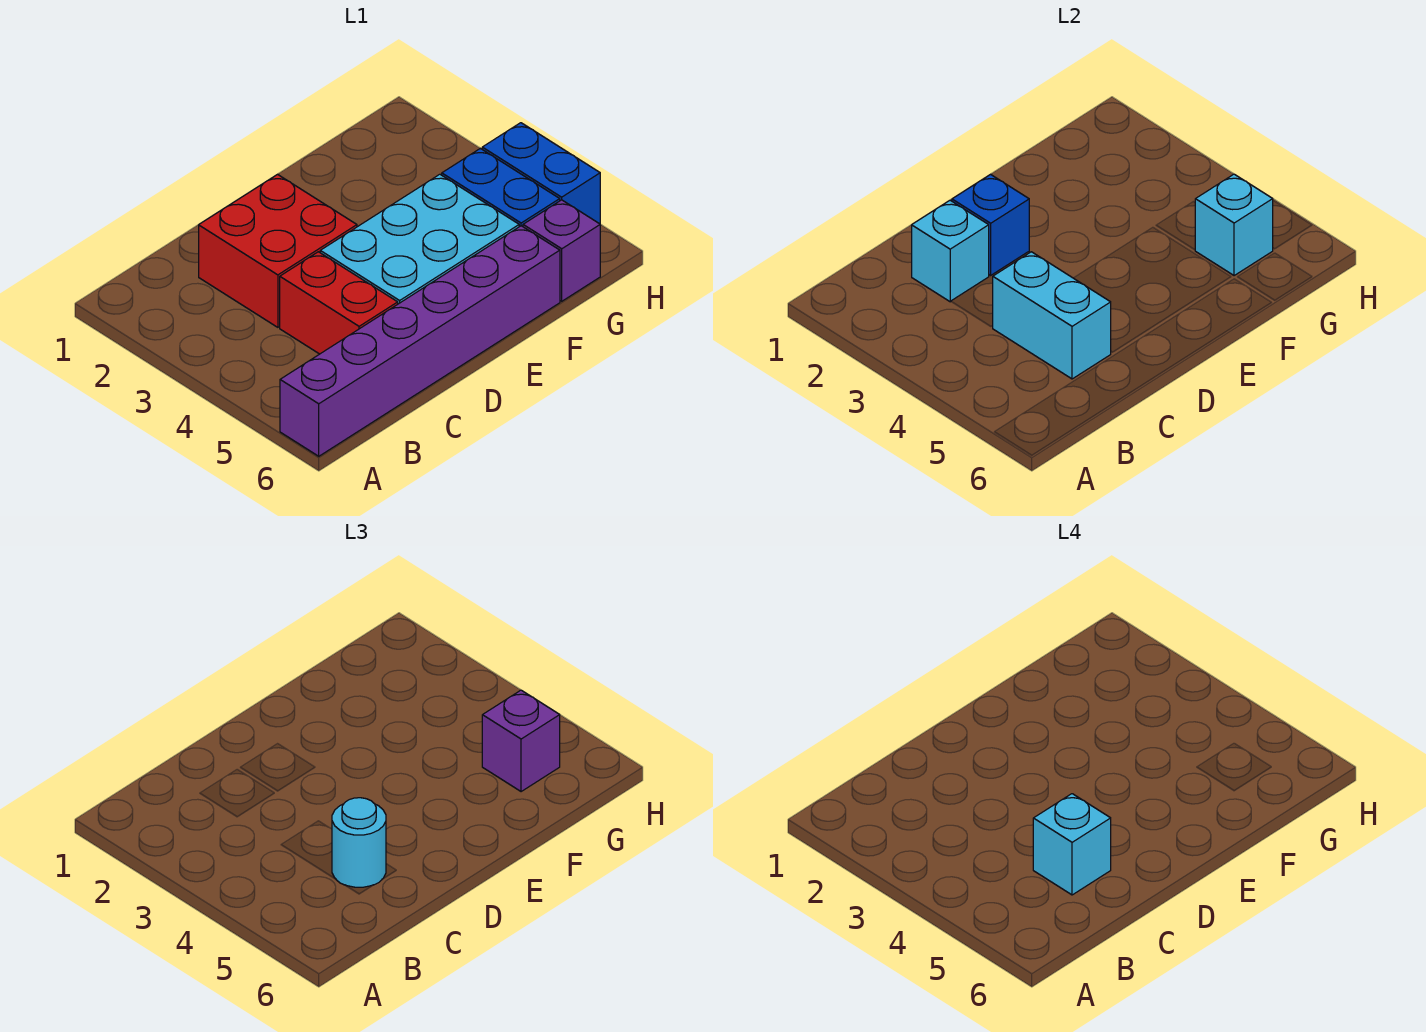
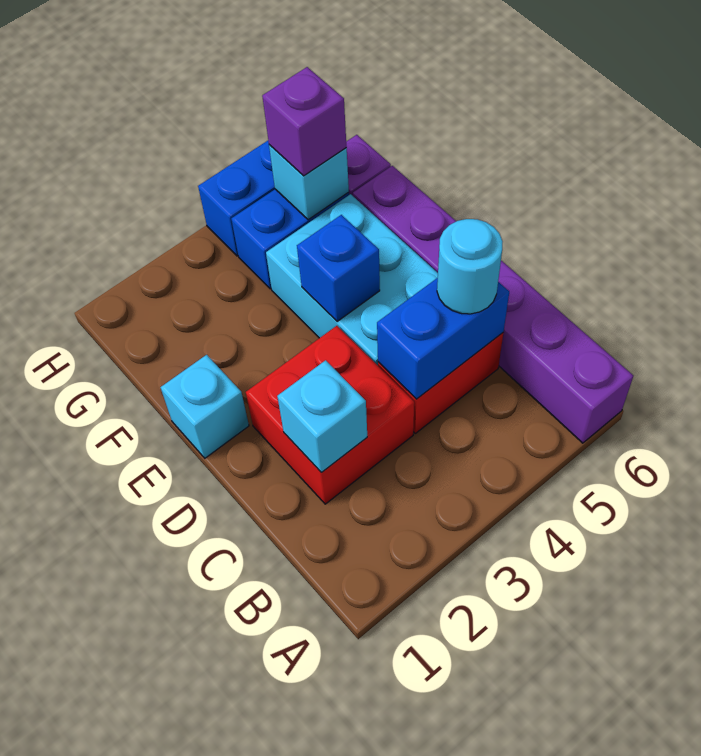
cyan brick C4:C5 level 2 -> blue brick C4:C5 level 2
cyan brick C5 level 4 -> cyan brick E1 level 1
blue brick D2 level 2 -> blue brick E4 level 2

